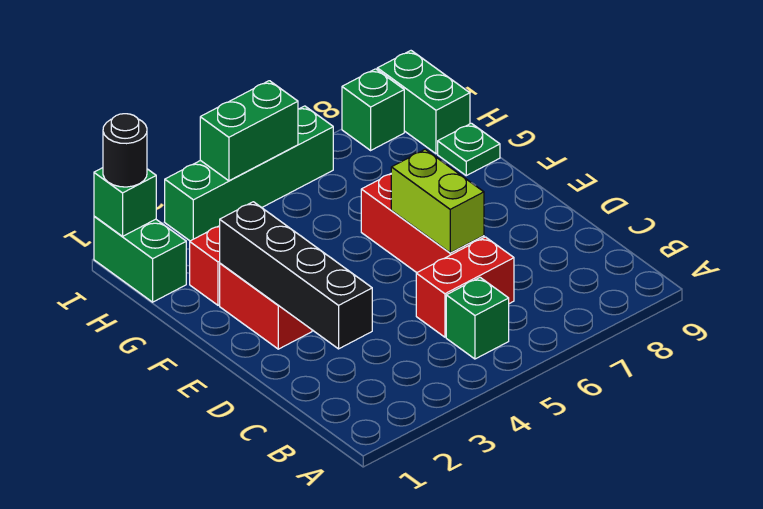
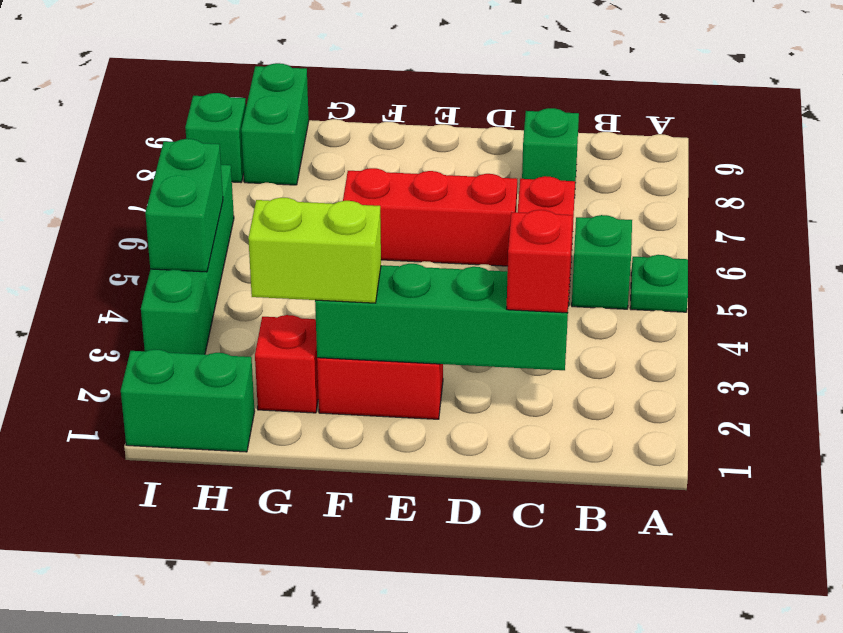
black brick C2:F2 level 2 -> green brick C2:F2 level 2
none -> red brick C2 level 3
lime brick D6:E6 level 2 -> lime brick F2:G2 level 3
green plate G9 level 1 -> green plate A5 level 1
green brick H9:I9 level 1 -> green brick H8:H9 level 1
green brick I1 level 2 -> green brick C8 level 1
black round brick I1 level 3 -> none

